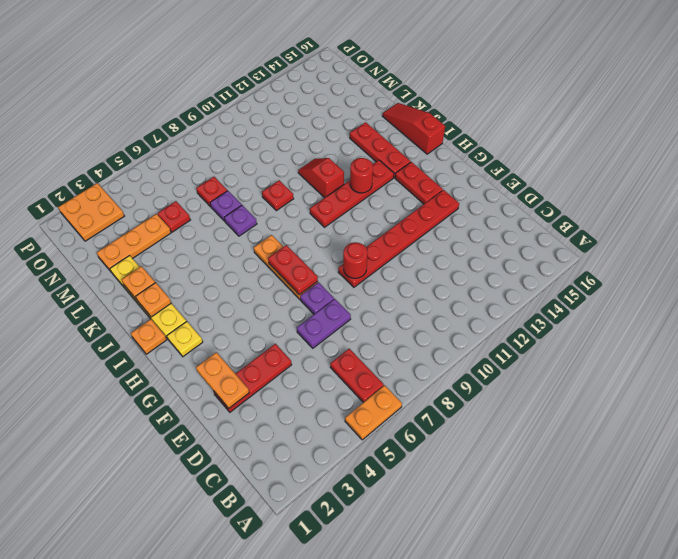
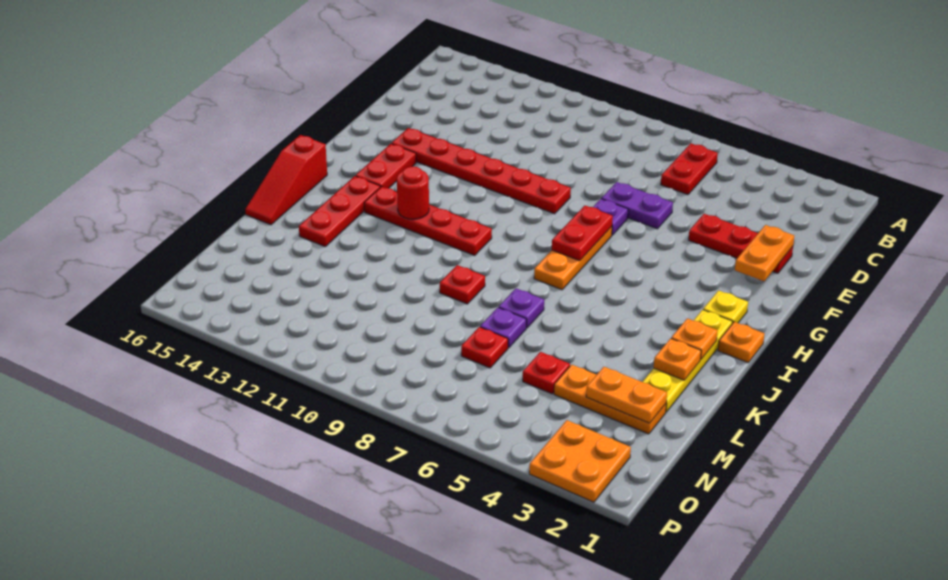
orange plate A5:A6 level 1 -> orange plate M2:M3 level 2
red round brick F9 level 2 -> none
red slope J11:K11 level 1 top J -> none

